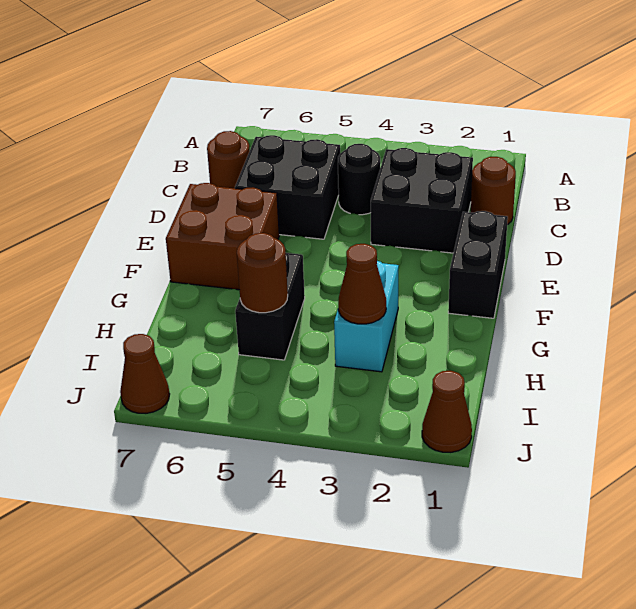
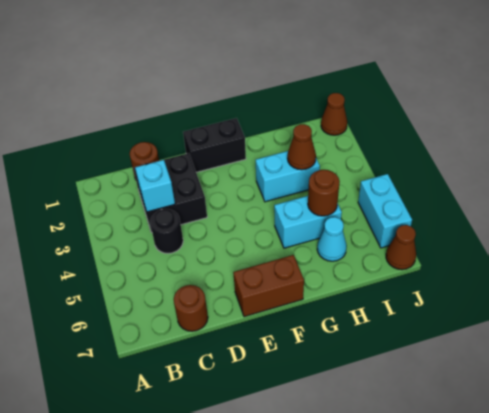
none -> cyan brick C3 level 2
black brick C5:D6 level 1 -> none
brown brick E6:F7 level 1 -> brown brick E7:F7 level 1
black brick G5:H5 level 1 -> cyan brick G5:H5 level 1
none -> cyan cone H6 level 1
none -> cyan brick J5:J6 level 1

